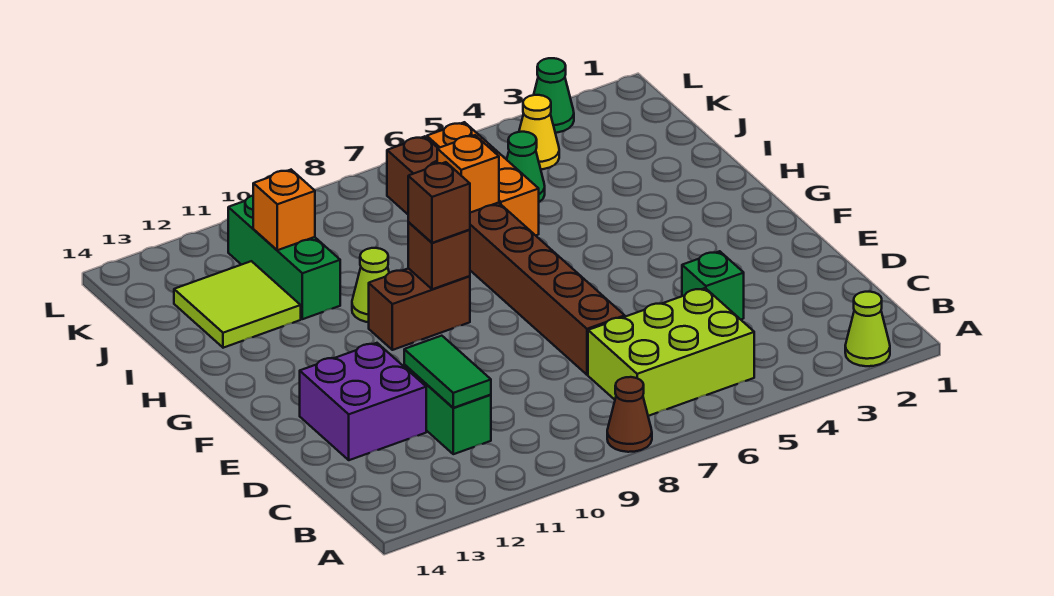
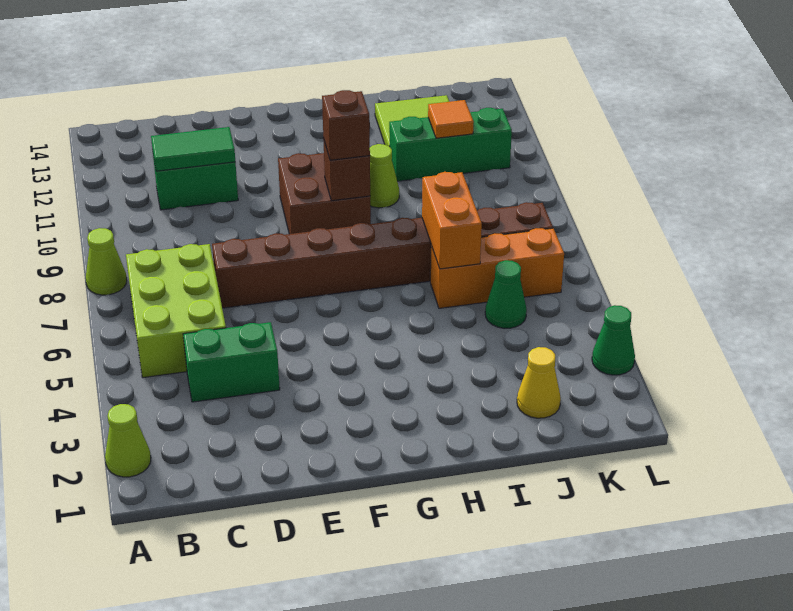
brown cone A8 level 1 -> lime cone A8 level 1
green brick D4 level 1 -> green brick C4:D4 level 1
purple brick D12:E13 level 1 -> none
brown brick G9:G10 level 1 -> brown brick F9:G10 level 1
orange brick I7 level 2 -> orange brick I6:I7 level 2
orange brick J11 level 2 -> orange tile J11 level 2
yellow cone K4 level 1 -> yellow cone J2 level 1

